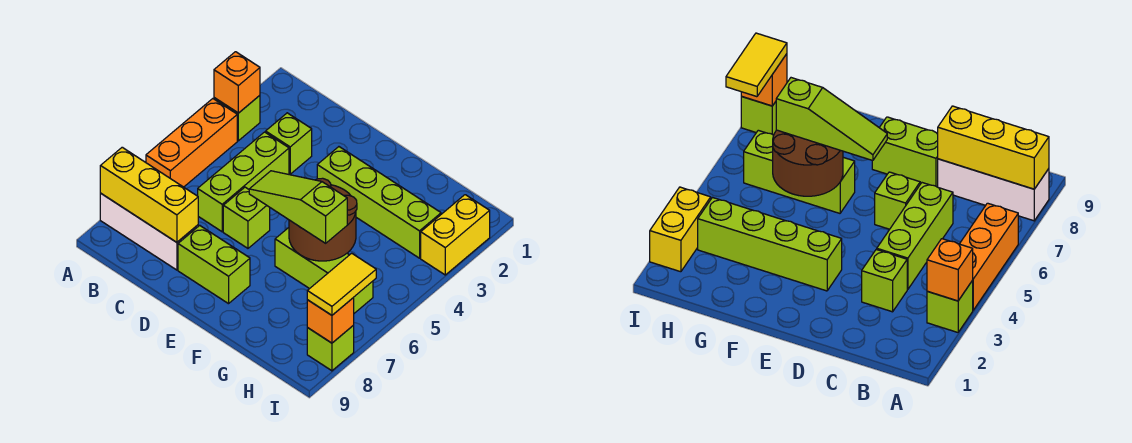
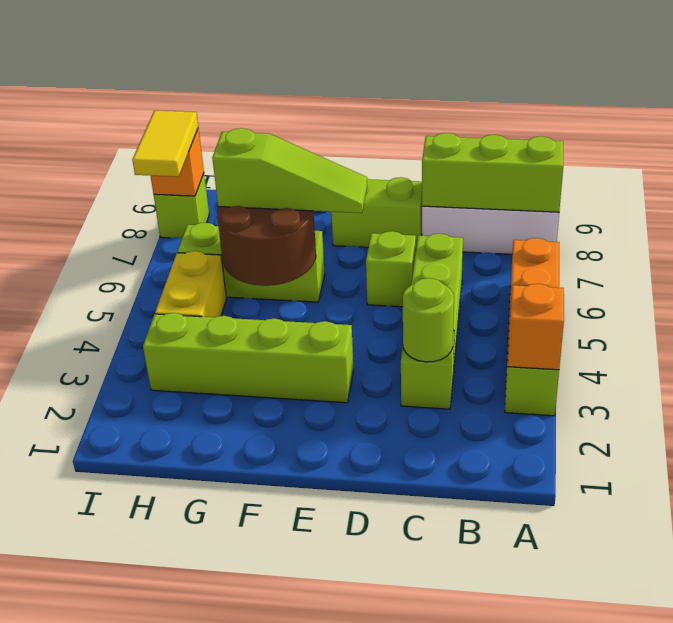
yellow brick A8:C8 level 2 -> lime brick A8:C8 level 2
none -> lime round brick C3 level 2
yellow brick I2:I3 level 1 -> yellow brick H4:H5 level 1

